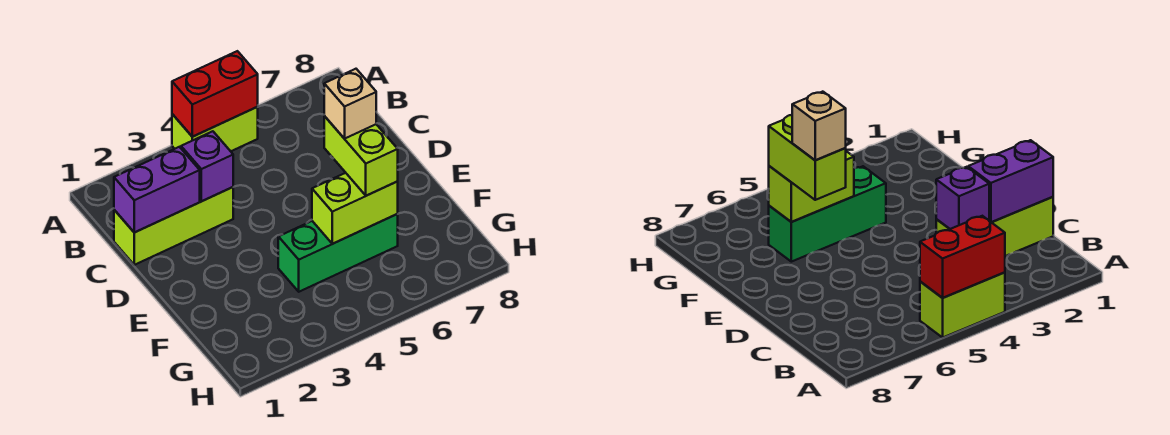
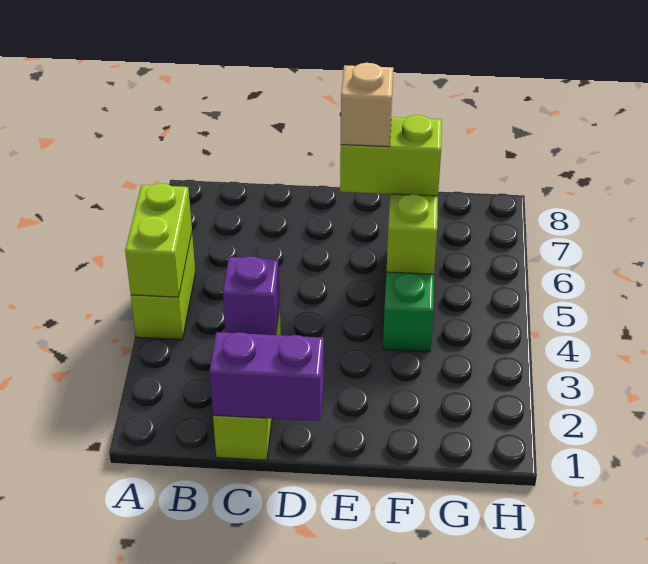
red brick A4:A5 level 2 -> lime brick A4:A5 level 2
purple brick C1:C2 level 2 -> purple brick C1:D1 level 2

